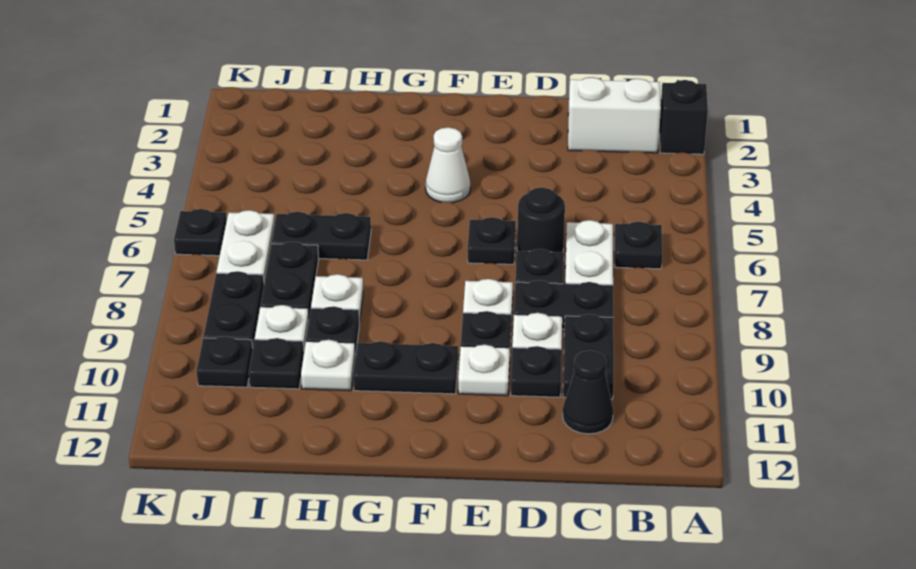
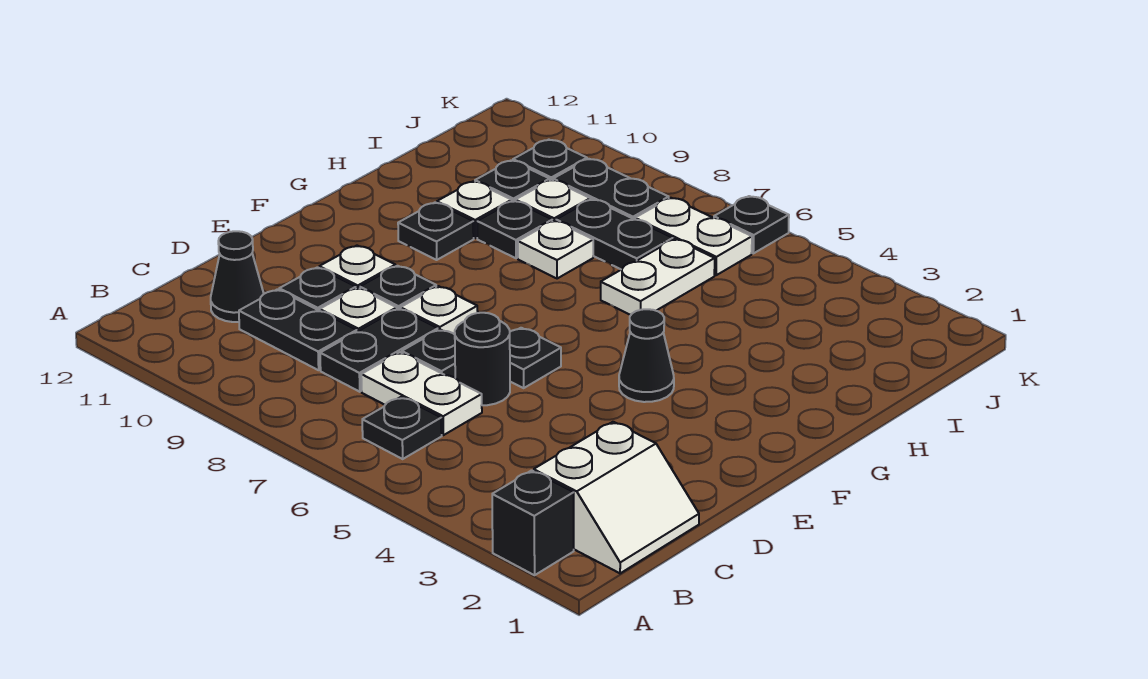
white cone F4 level 1 -> black cone F4 level 1
black plate F10:G10 level 1 -> black plate G10 level 1
black plate H6:I6 level 1 -> white plate H6:I6 level 1

